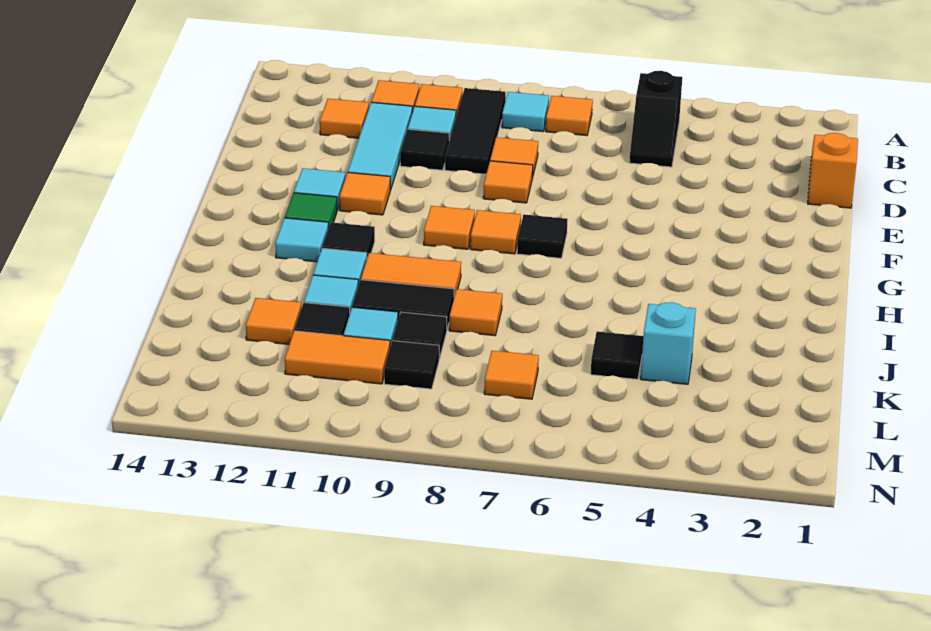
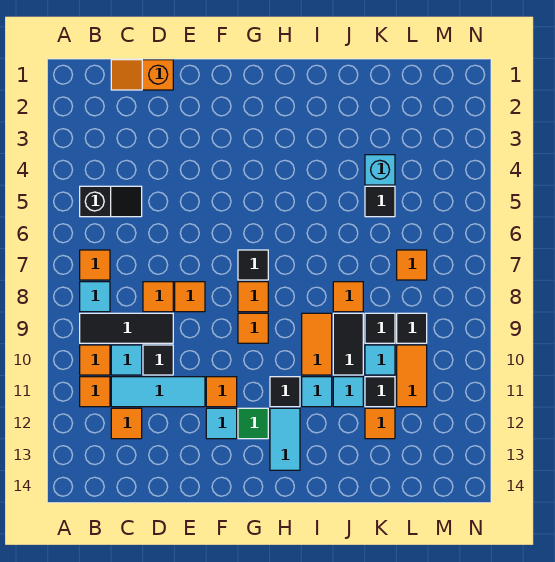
cyan tile H12 level 1 -> cyan tile H12:H13 level 1

